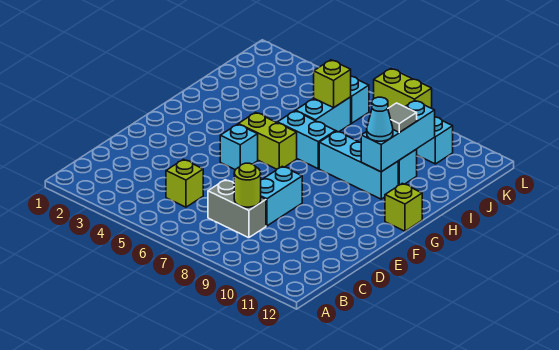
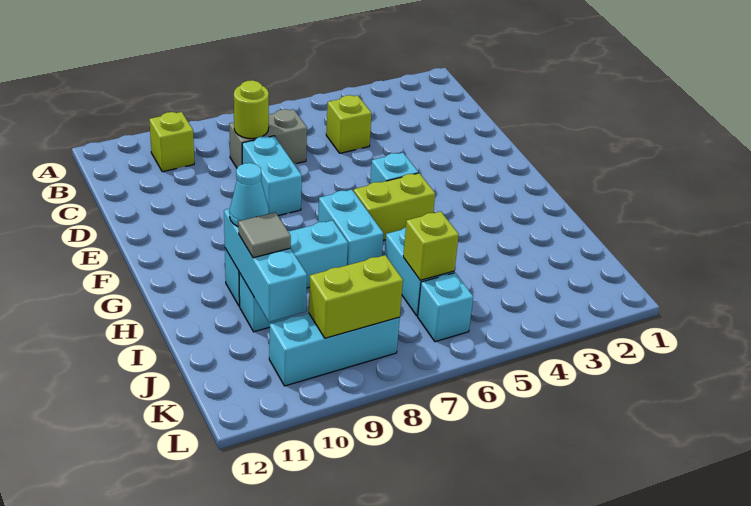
lime brick G12 level 1 -> lime brick B10 level 1
cyan brick H6:H7 level 1 -> cyan brick G7:H7 level 1

